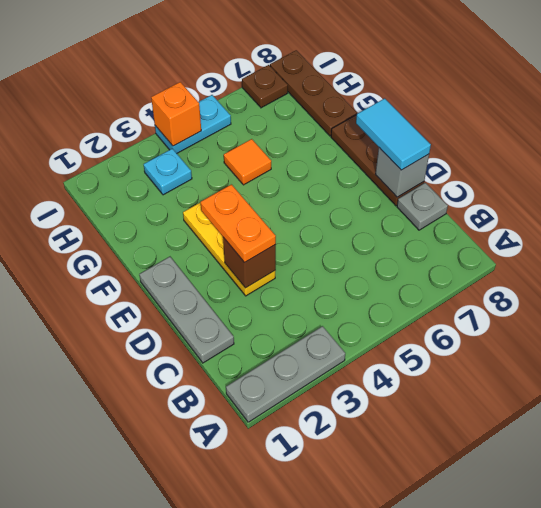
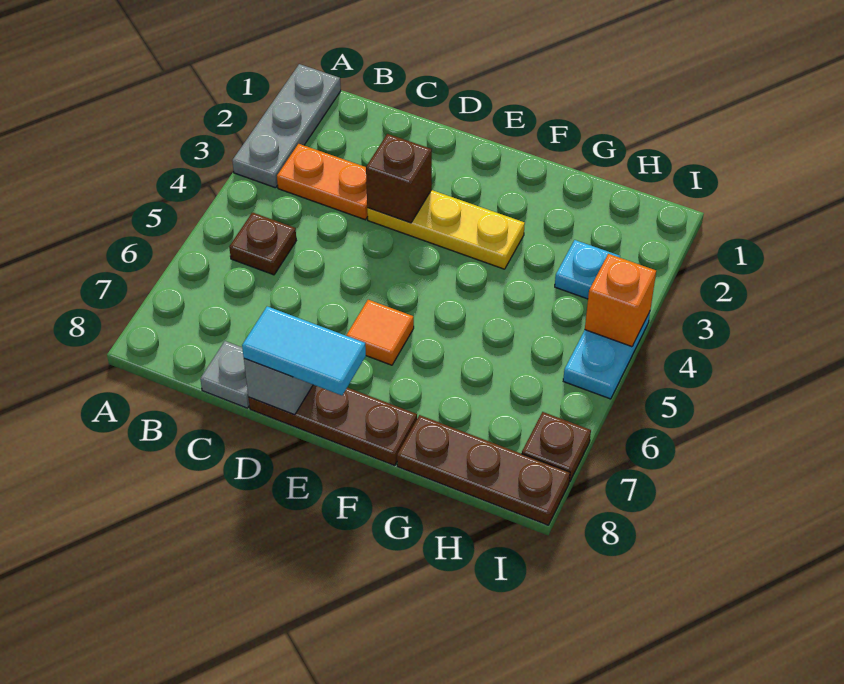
none -> brown plate B5 level 1
grey plate C1:E1 level 1 -> none
orange plate D3:E3 level 3 -> orange plate B3:C3 level 1
orange tile G5 level 1 -> orange tile E6 level 1

